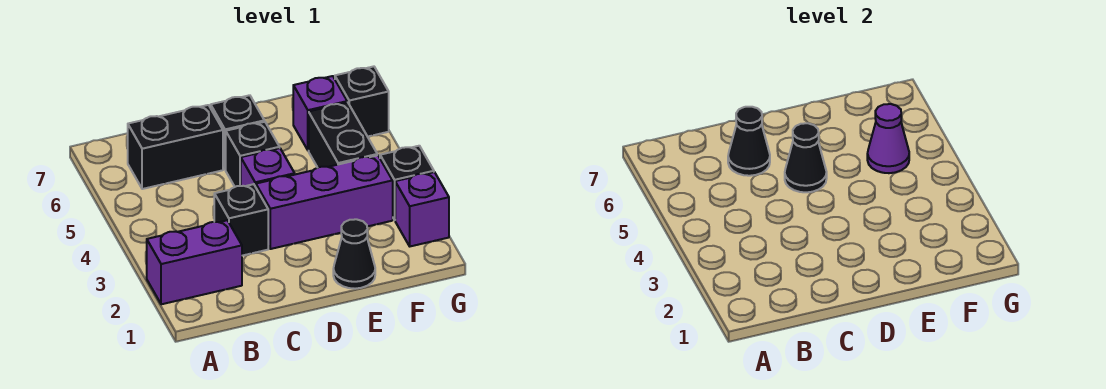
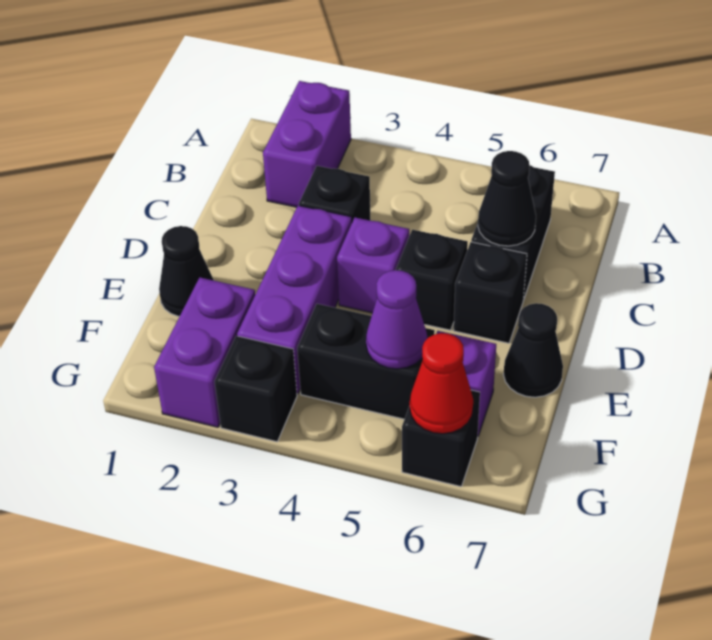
black cone D5 level 2 -> black cone E7 level 1
purple brick G2 level 1 -> purple brick F2:G2 level 1
none -> red cone G6 level 2

